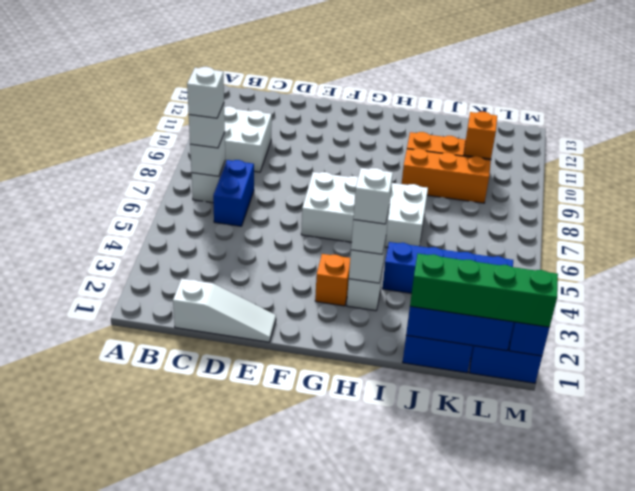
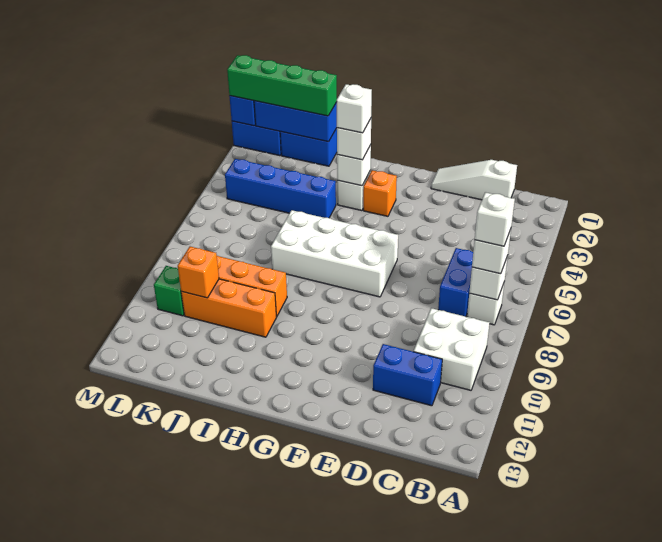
none -> blue brick C11:D11 level 1
none -> green brick L10 level 1

